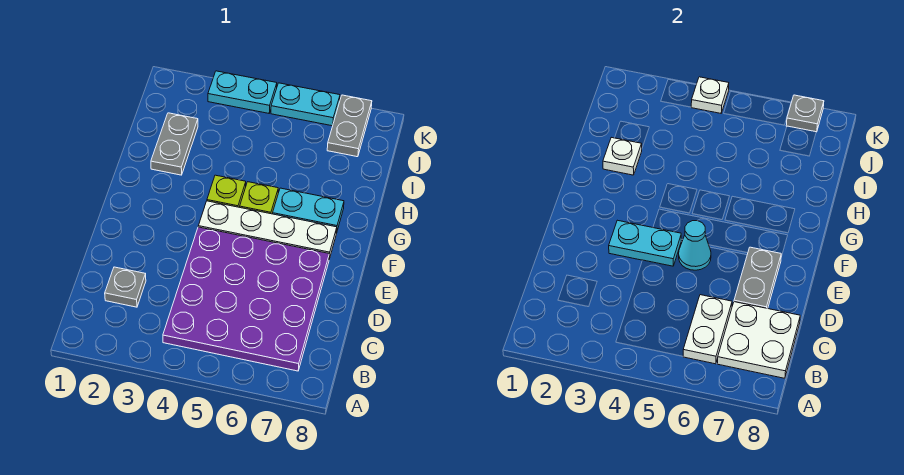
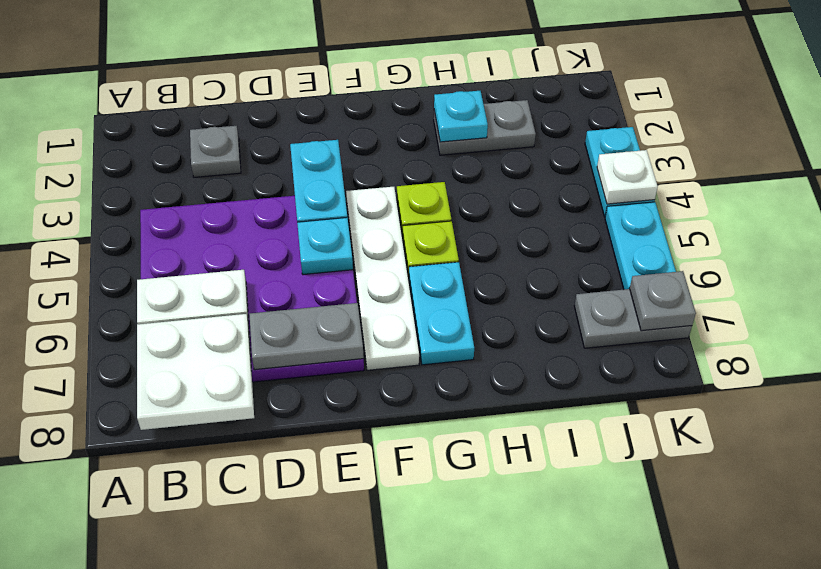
cyan cone E5 level 2 -> cyan plate E5 level 2
white plate H2 level 2 -> cyan plate H2 level 2

